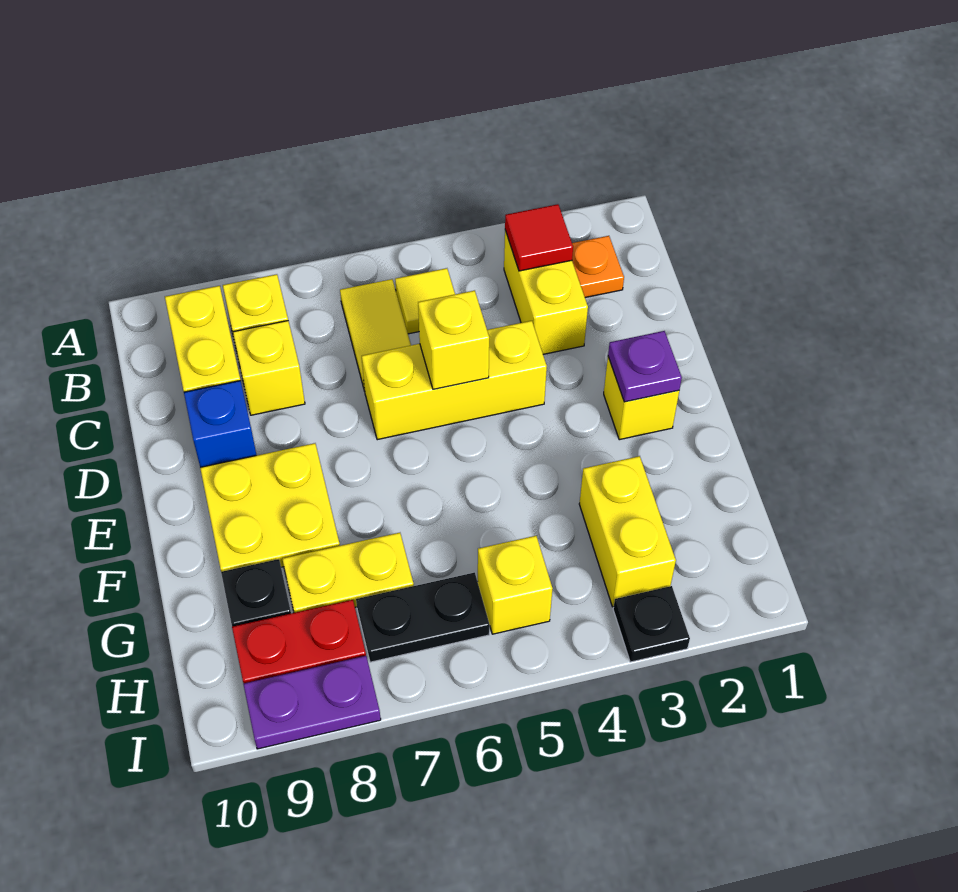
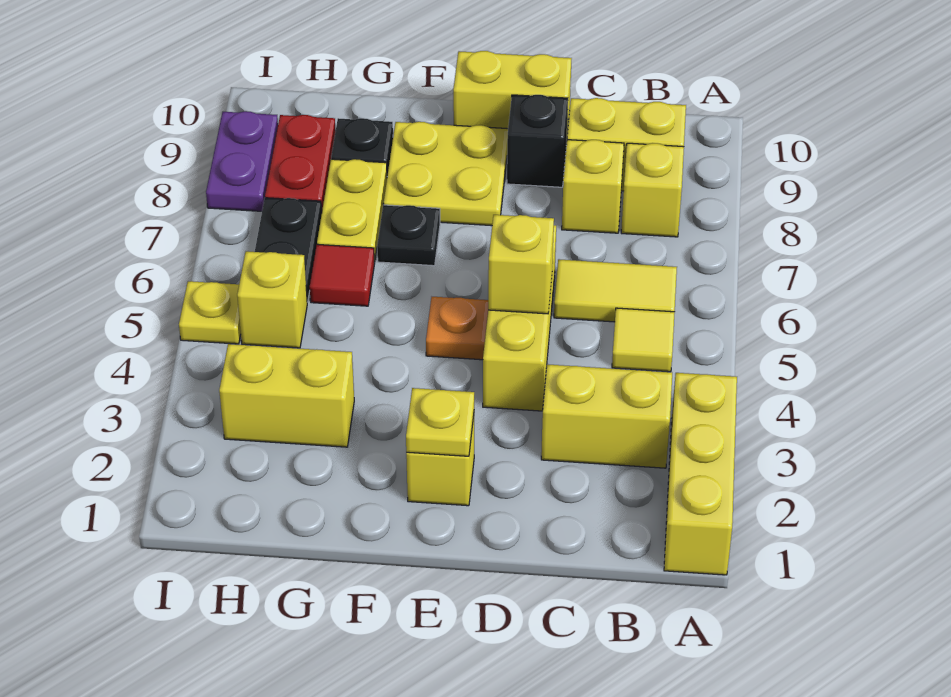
none -> yellow brick A1:A3 level 1
orange plate B2 level 1 -> orange plate E5 level 1
red tile B3 level 2 -> red tile G6 level 1
blue brick D9 level 1 -> black brick D9 level 1
none -> yellow brick D10:E10 level 1
purple plate E2 level 2 -> yellow plate E2 level 2
black plate I3 level 1 -> black plate F7 level 1
none -> yellow plate I5 level 1

